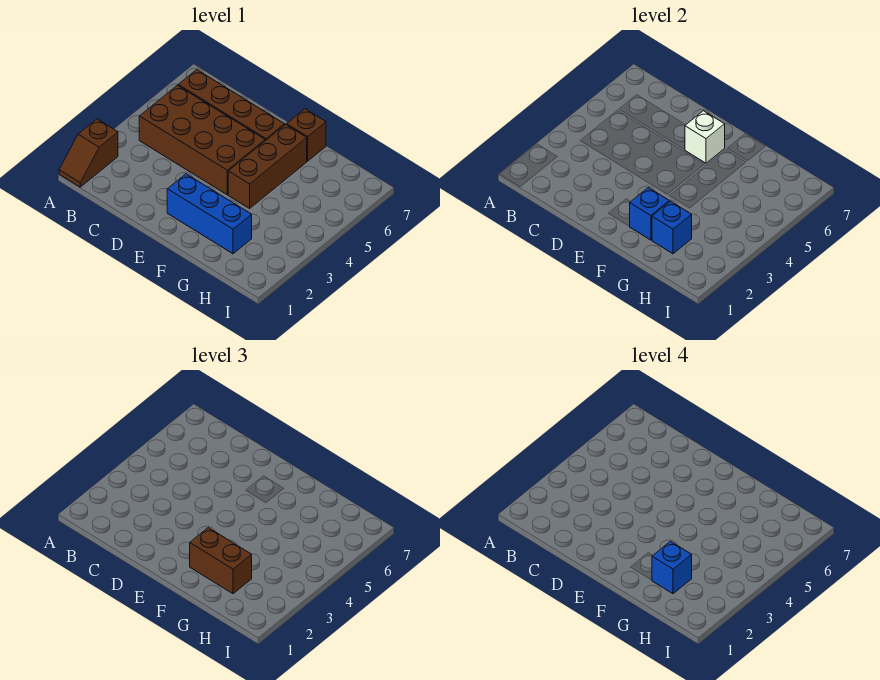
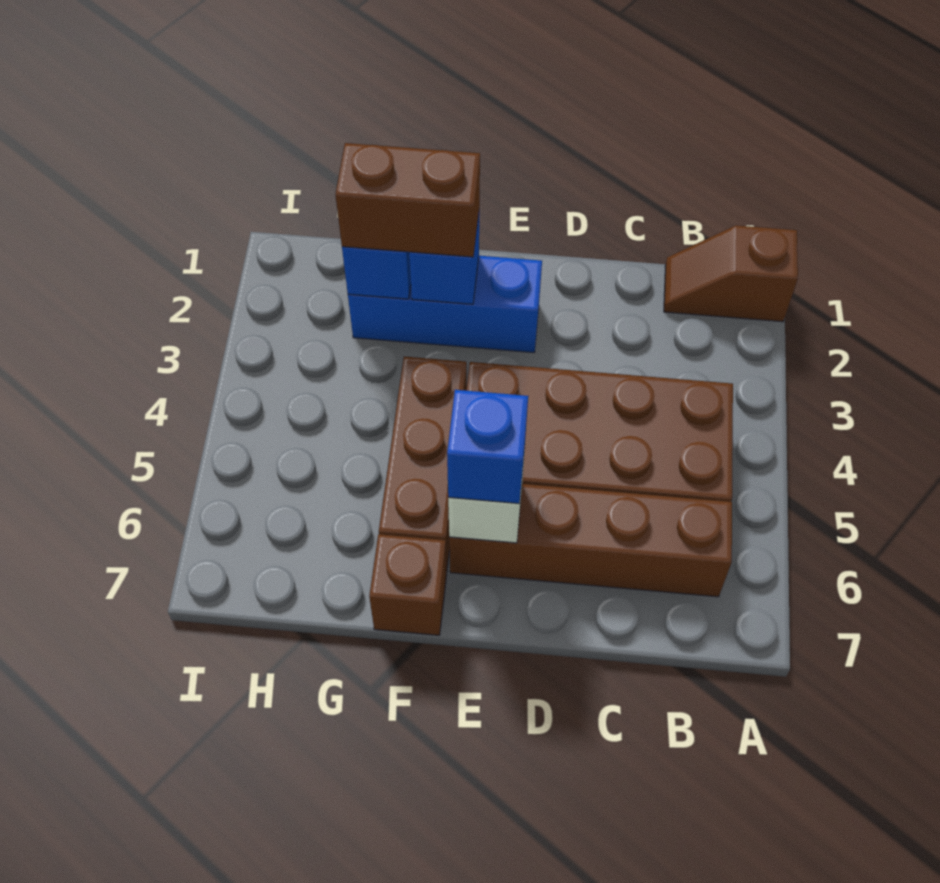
brown slope A1:A2 level 1 top 2 -> brown slope A1:B1 level 1 top A
blue brick G2 level 4 -> blue brick E6 level 3

